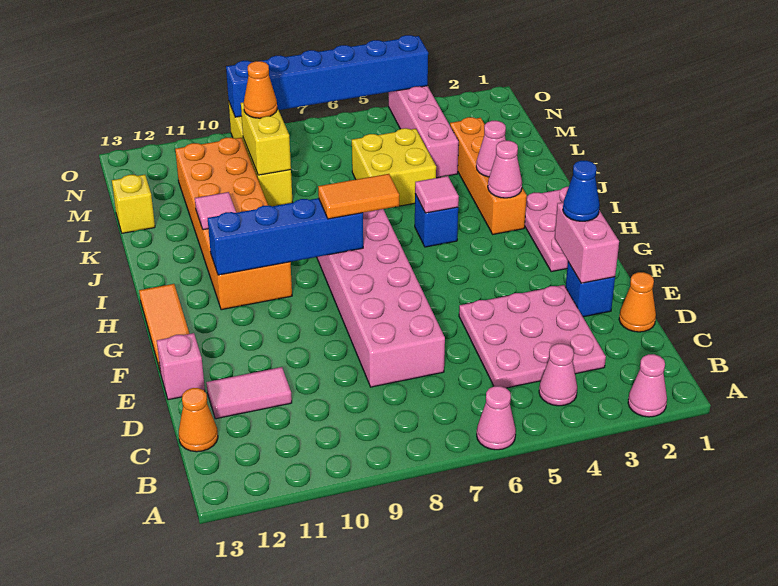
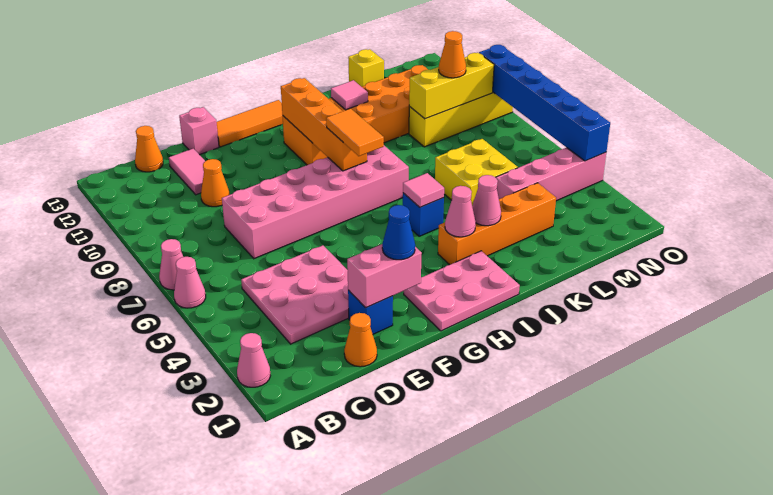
pink cone B4 level 1 -> pink cone A7 level 1
none -> orange cone D10 level 1
blue brick H8:H11 level 2 -> orange brick H8:H11 level 2
yellow brick L9:M9 level 2 -> yellow brick L9:N9 level 2

